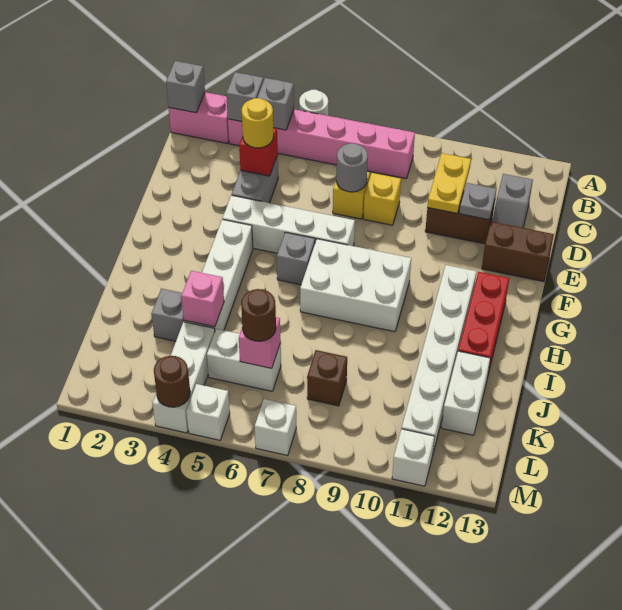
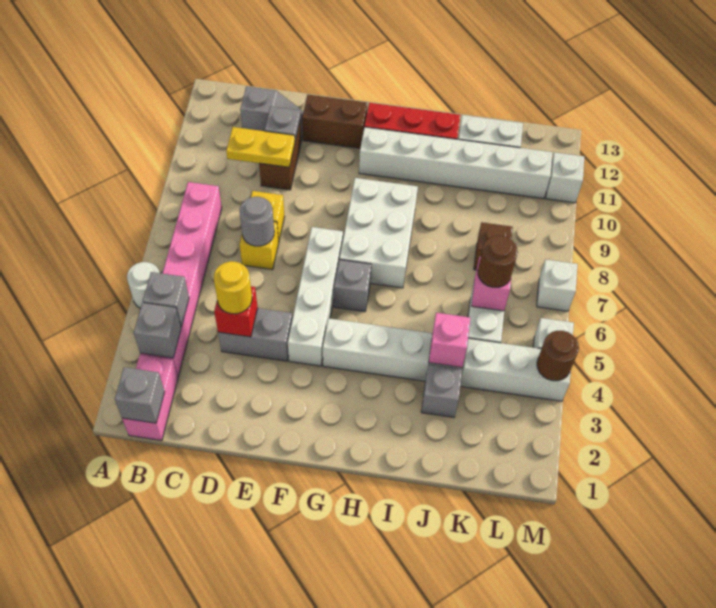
brown brick E12:E13 level 1 -> brown brick E12:F12 level 1

